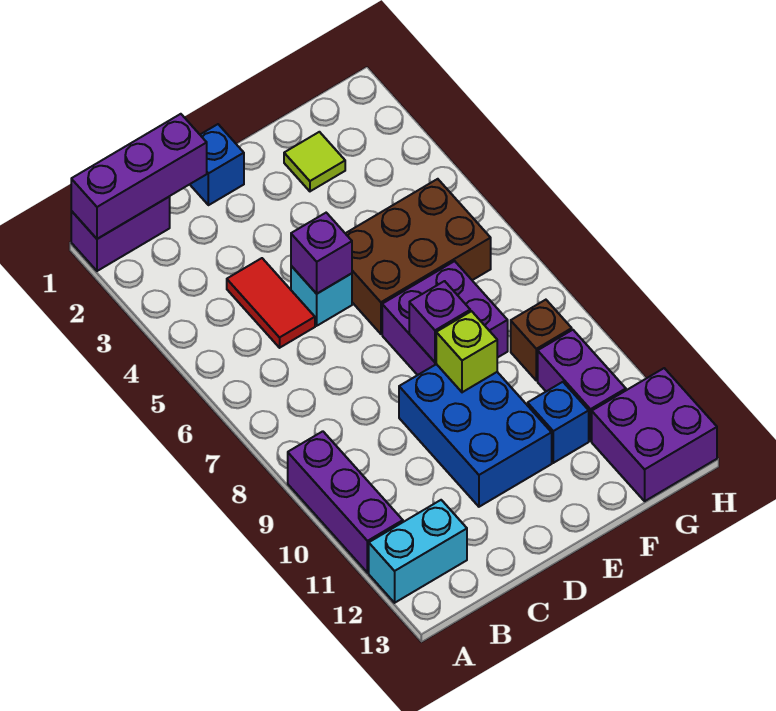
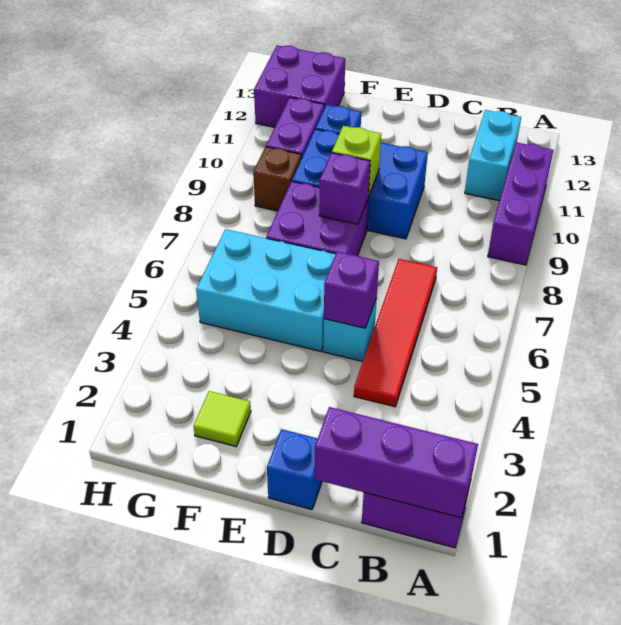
cyan brick A12:B12 level 1 -> cyan brick B11:B12 level 1
red tile C4:C5 level 1 -> red tile C4:C7 level 1
blue brick D9:E11 level 1 -> blue brick D9:F10 level 1
brown brick E5:G6 level 1 -> cyan brick E5:G6 level 1

